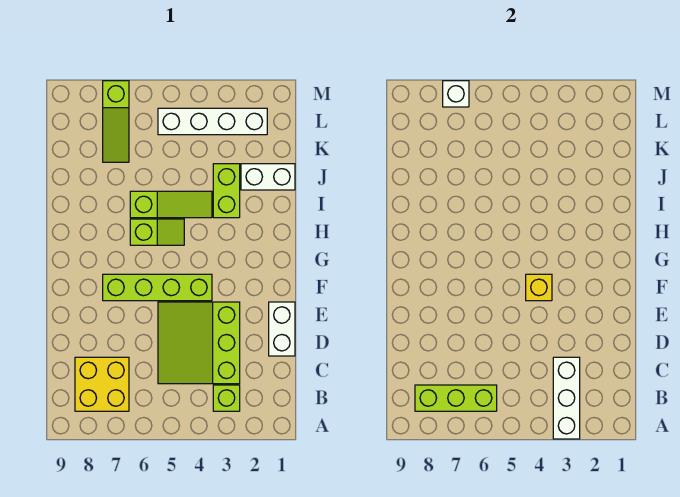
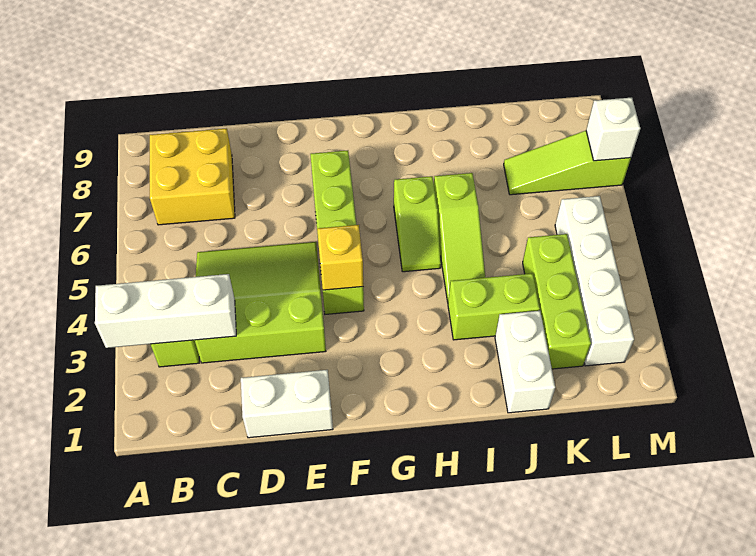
lime brick B6:B8 level 2 -> lime brick K2:K4 level 1

